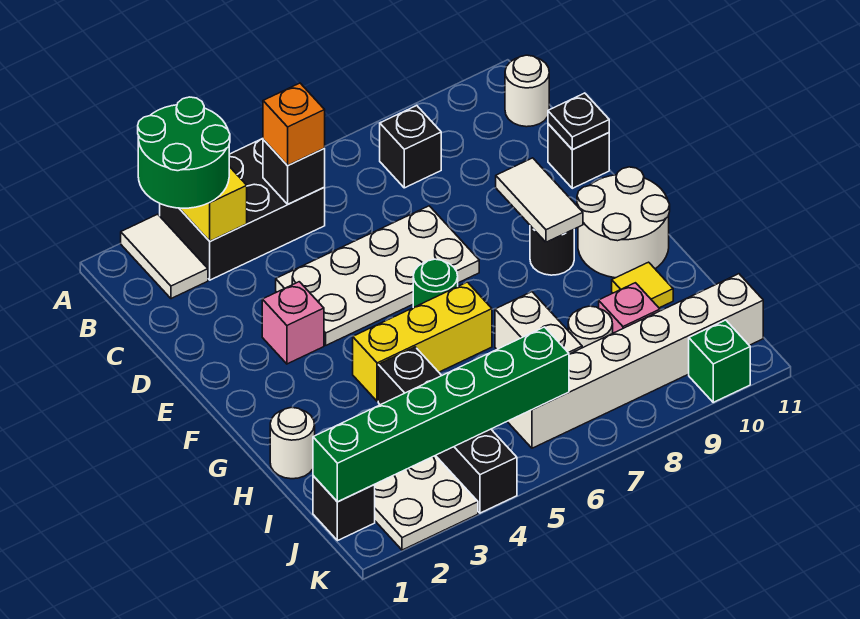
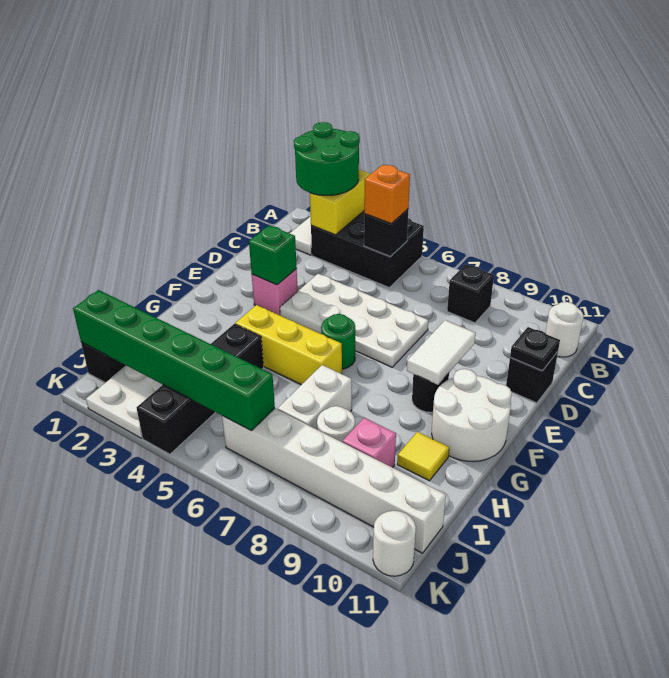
white round brick H1 level 1 -> white round brick K11 level 1
green brick K10 level 1 -> green brick E3 level 2

